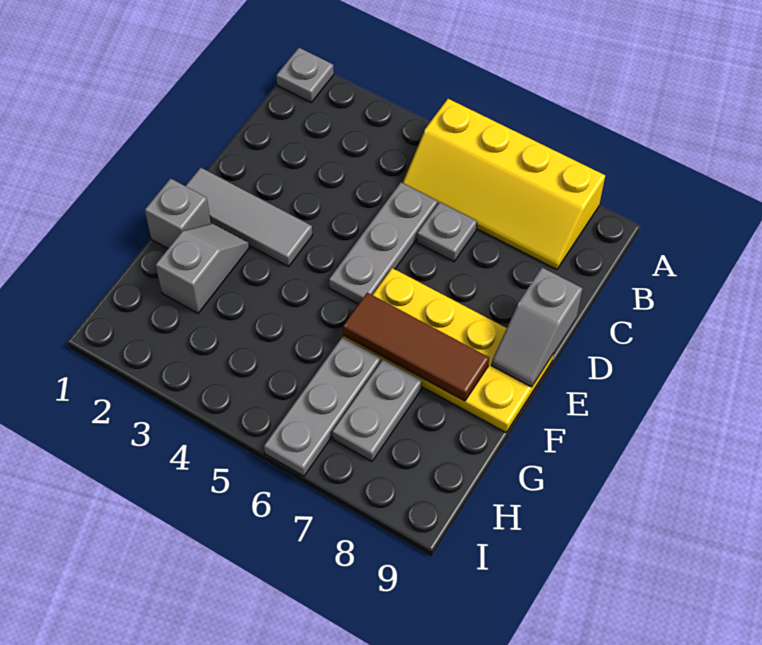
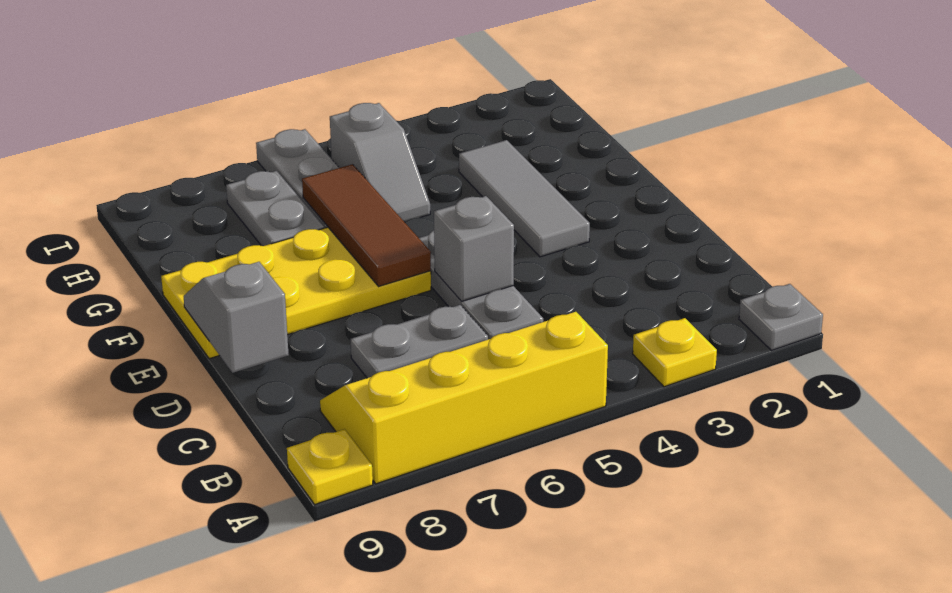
none -> yellow plate A3 level 1
none -> yellow plate A9 level 1
grey plate C6 level 1 -> grey plate C6:C7 level 1
grey tile E1:E3 level 1 -> grey tile E3:G3 level 1
grey brick F1 level 1 -> grey brick D5 level 2
grey slope F2:G2 level 1 top G -> grey slope G5:H5 level 1 top H
brown tile F6:F8 level 2 -> brown tile E6:G6 level 2

